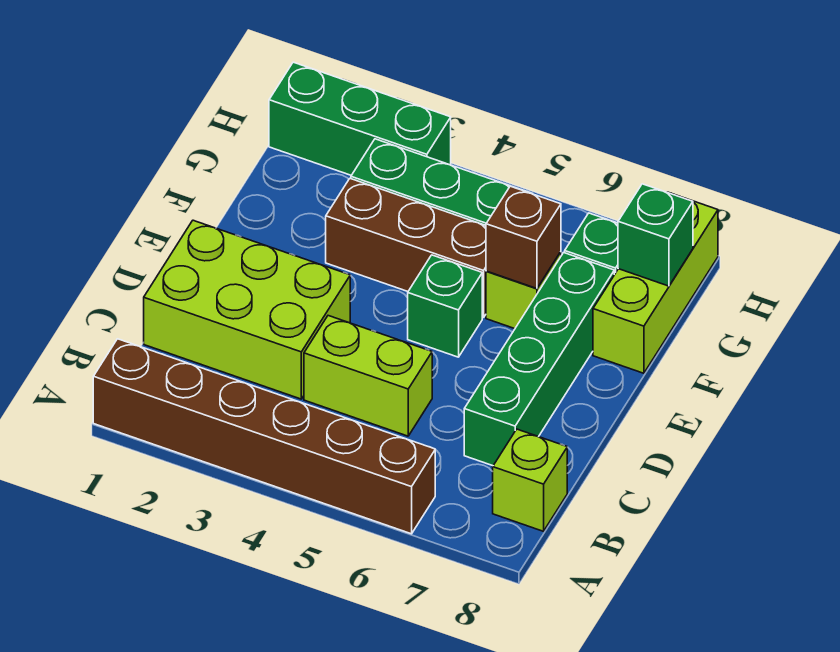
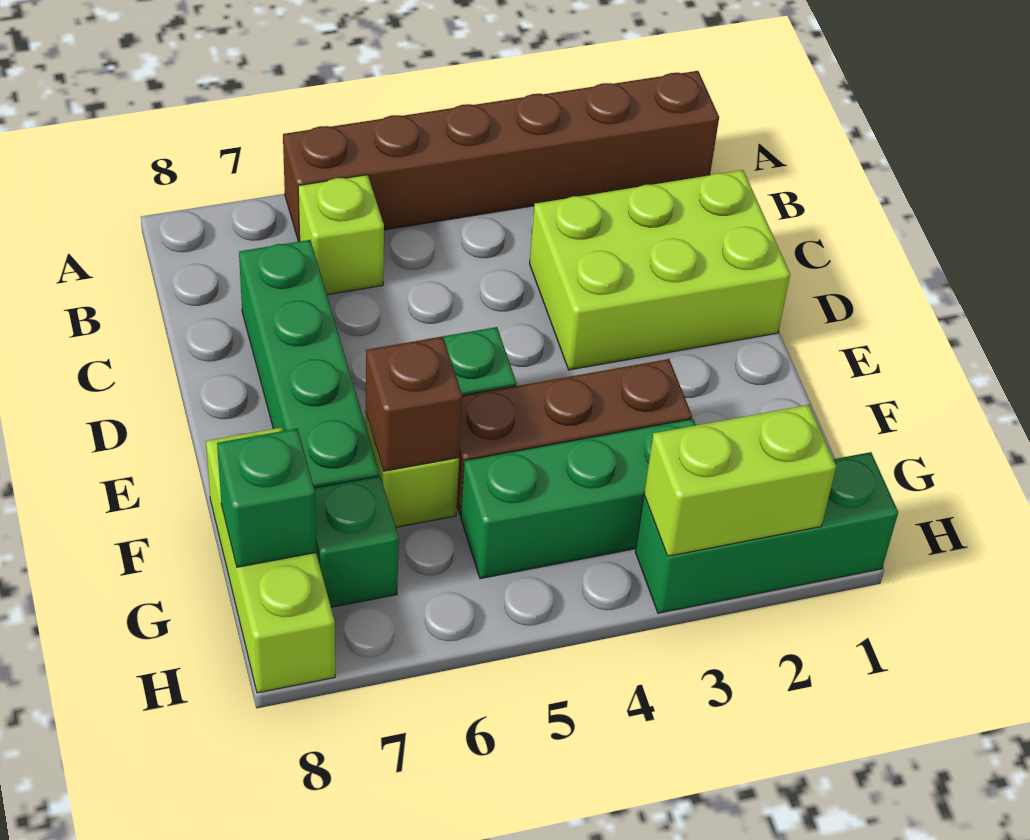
lime brick B8 level 1 -> lime brick B6 level 1
lime brick C4:C5 level 1 -> lime brick H2:H3 level 2

